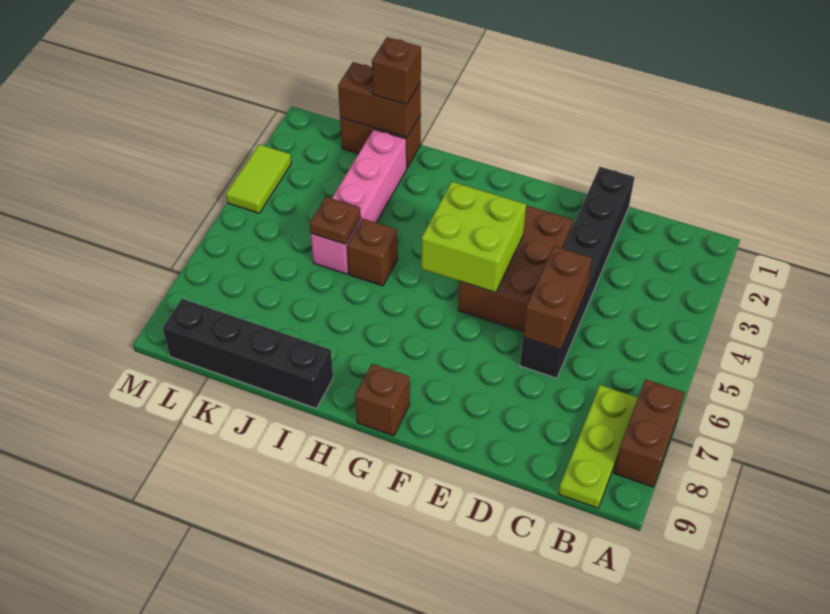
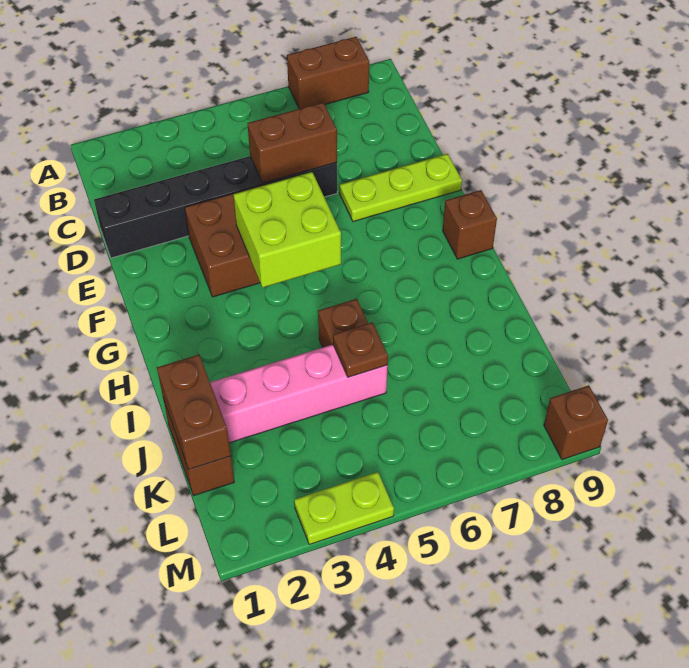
lime plate B7:B9 level 1 -> lime plate E7:E9 level 1
black brick I9:L9 level 1 -> none
brown brick J1 level 3 -> brown brick M9 level 1
lime tile M3:M4 level 1 -> lime plate M3:M4 level 1

